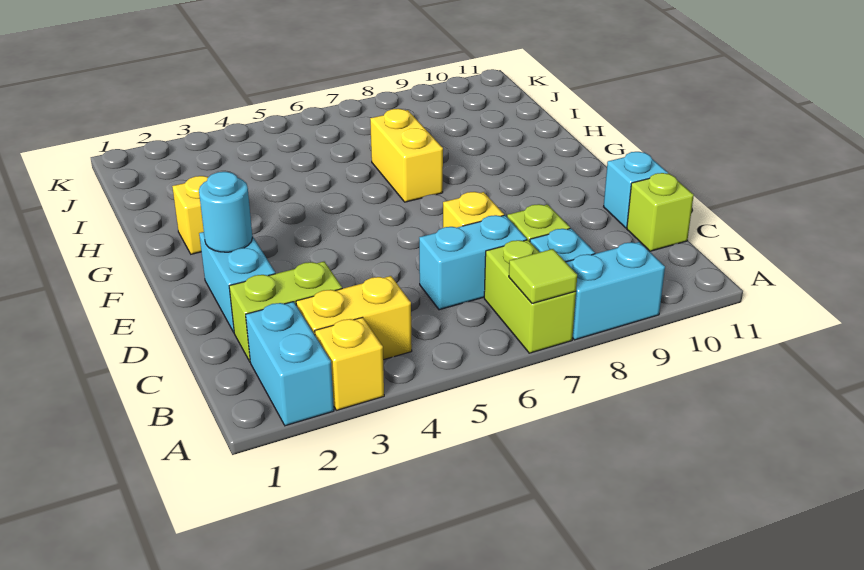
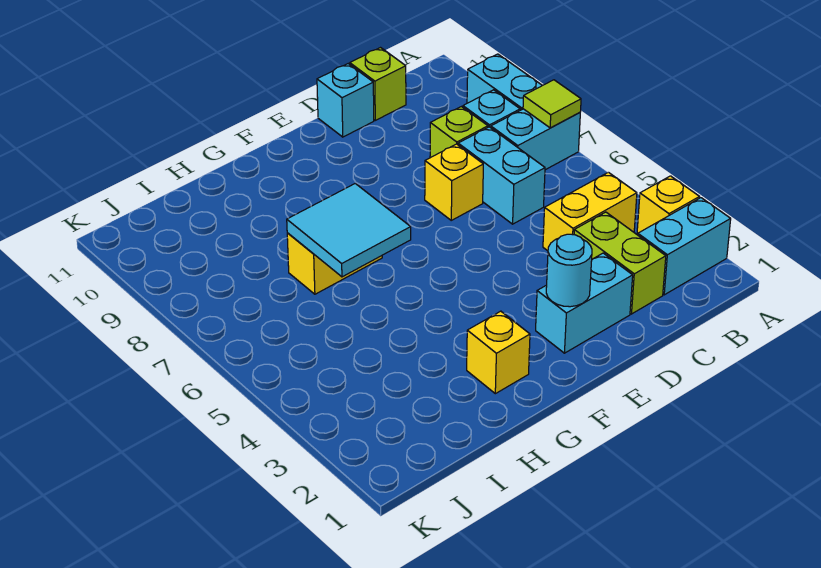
lime brick A7:B7 level 1 -> cyan brick A7:B7 level 1
yellow brick B3:B4 level 1 -> yellow brick B4:C4 level 1
none -> cyan tile G6:H7 level 2

